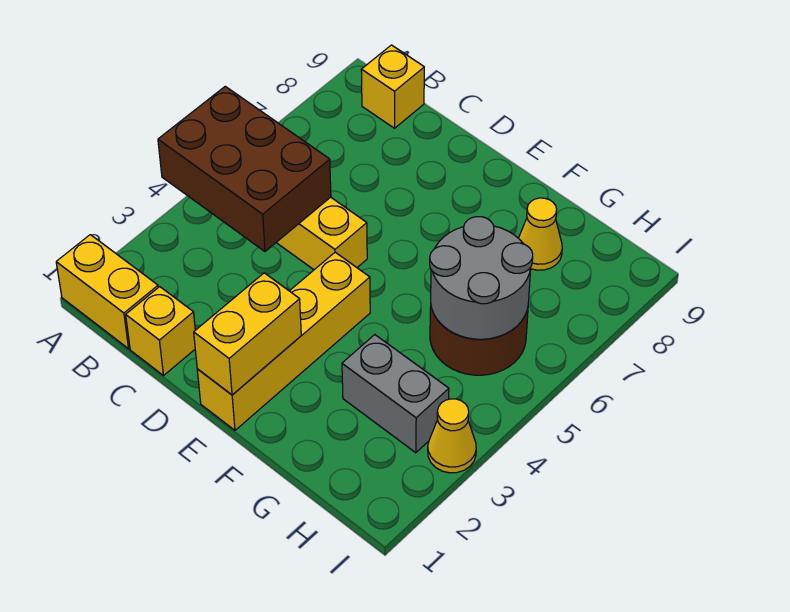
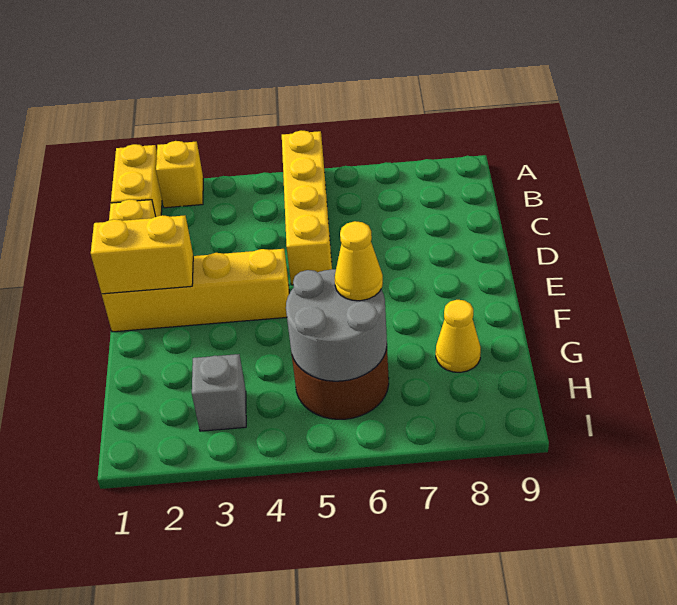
brown brick A4:C5 level 2 -> none
yellow brick B9 level 1 -> yellow brick A2 level 1
grey brick G3:H3 level 1 -> grey brick H3 level 1
yellow cone I3 level 1 -> yellow cone G6 level 3

